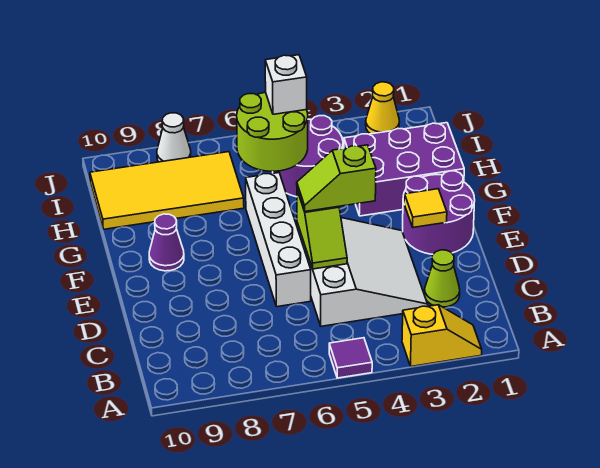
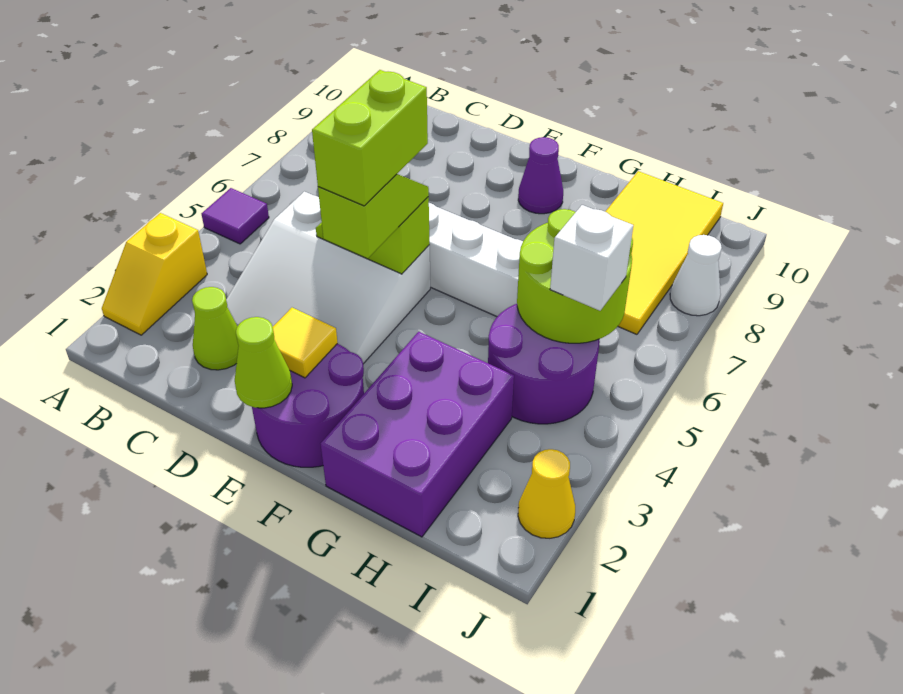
none -> lime cone E1 level 2
none -> lime brick E4:E5 level 4

